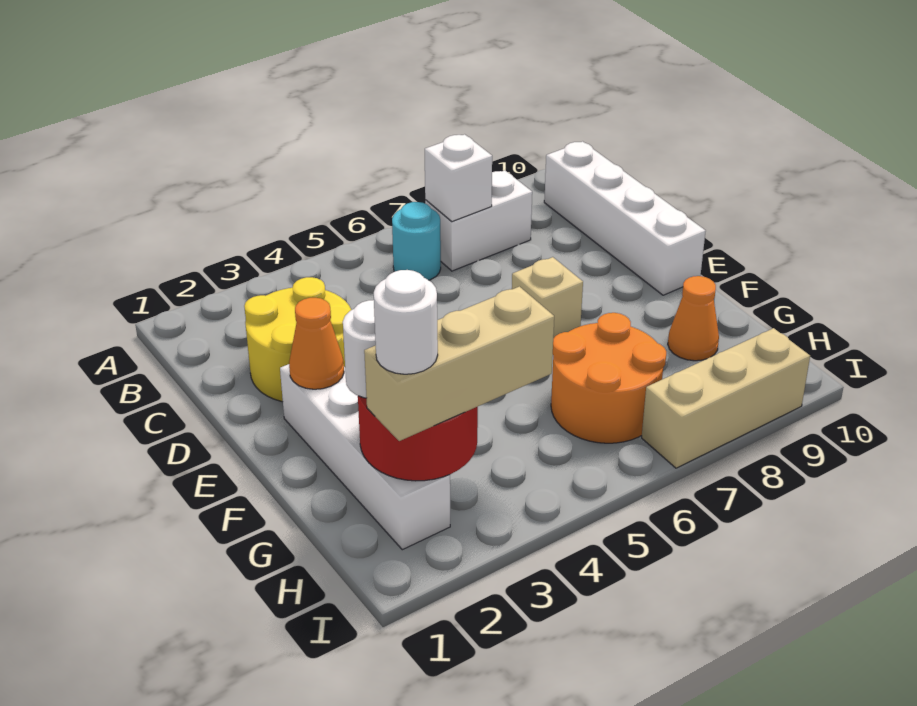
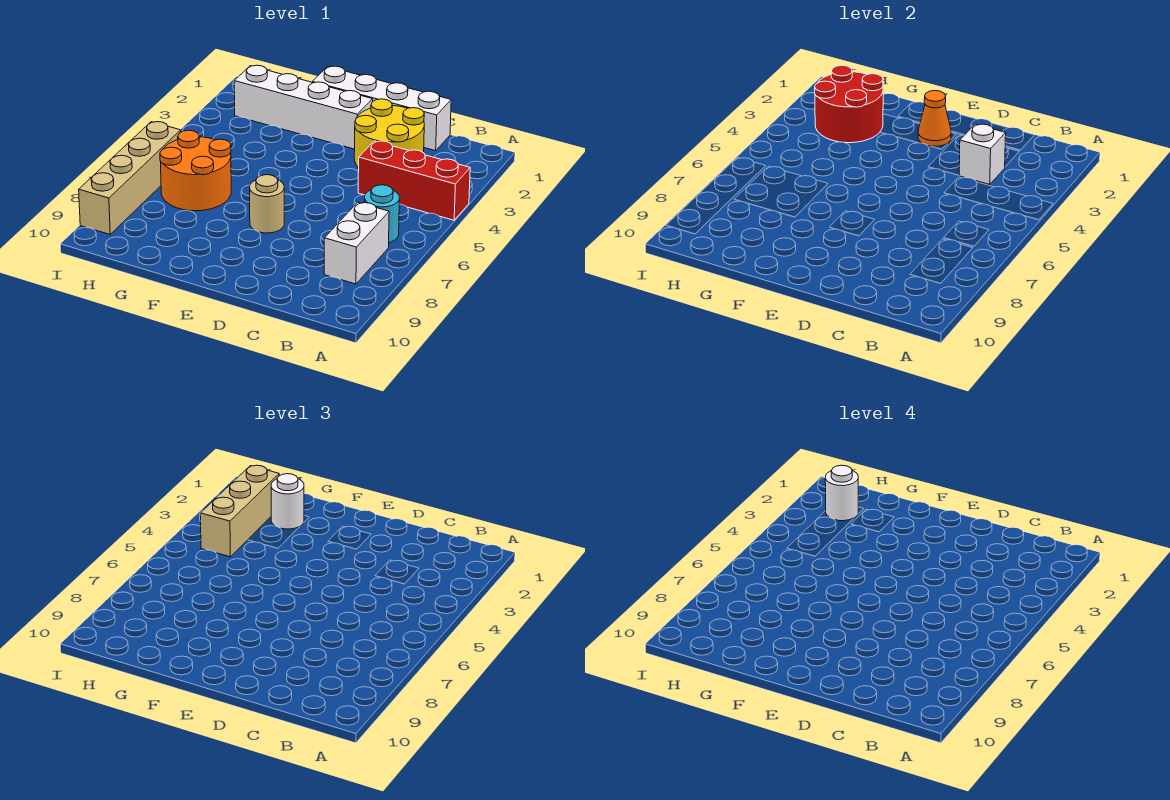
none -> red brick A4:C4 level 1
white brick B7 level 2 -> white brick C3 level 2
white brick B10:E10 level 1 -> white brick C1:F1 level 1
tan brick E7 level 1 -> tan round brick E7 level 1
orange cone G9 level 1 -> none
tan brick I7:I9 level 1 -> tan brick I6:I9 level 1

